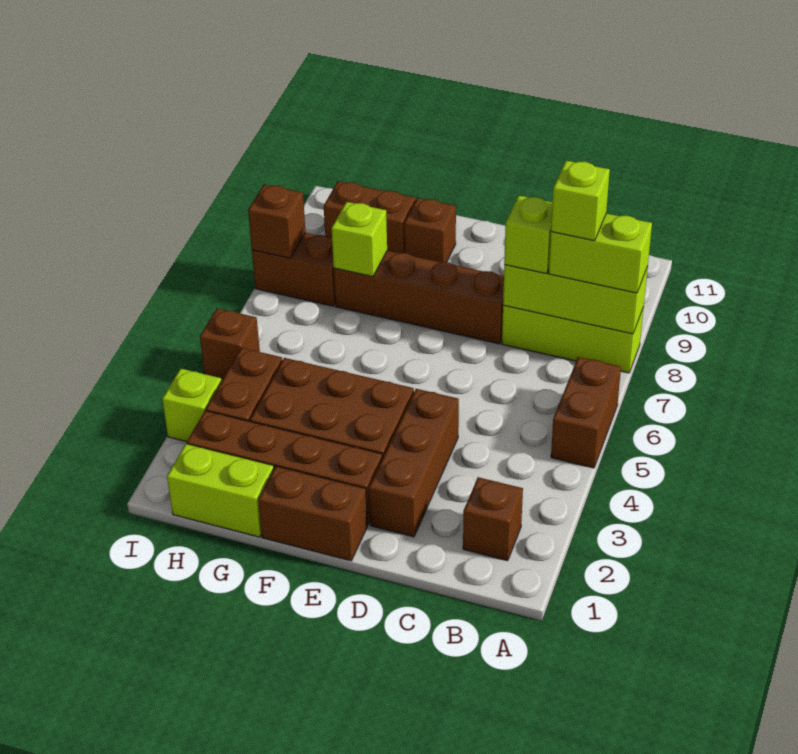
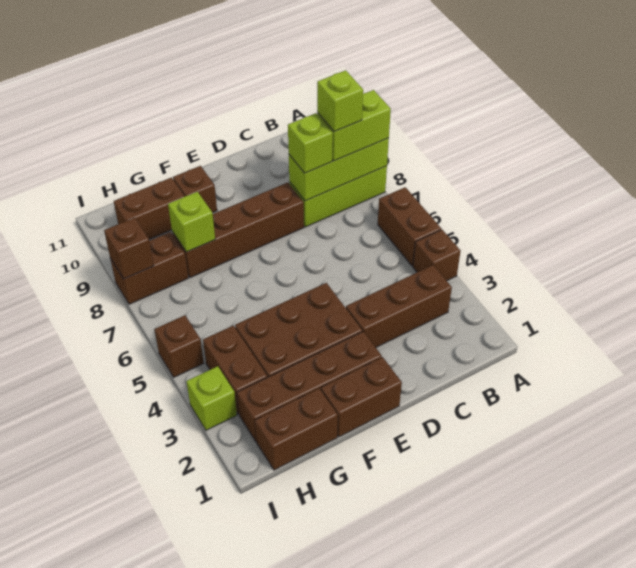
brown brick B2 level 1 -> brown brick A4 level 1
brown brick D2:D4 level 1 -> brown brick B3:D3 level 1
lime brick G1:H1 level 1 -> brown brick G1:H1 level 1

